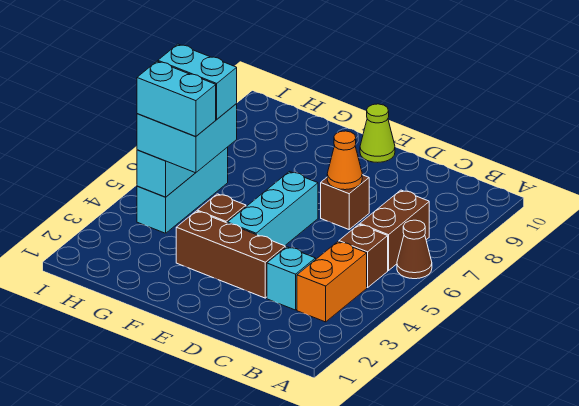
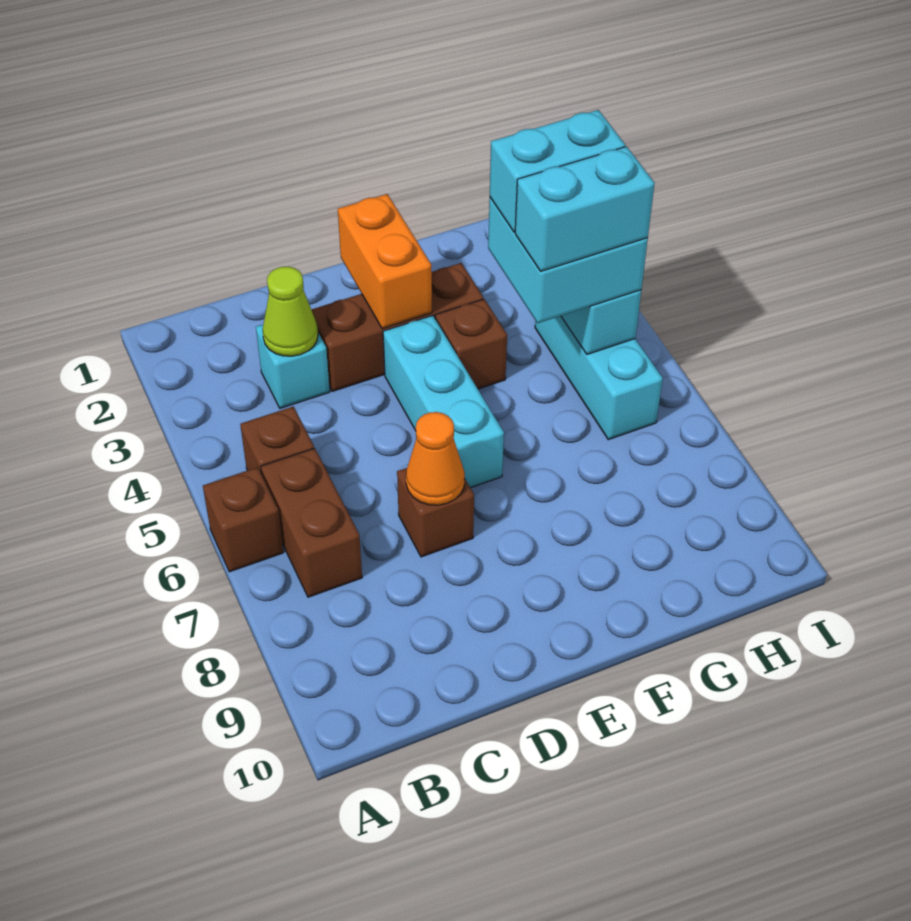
brown cone A6 level 1 -> brown brick A6 level 1
orange brick B3:B4 level 1 -> orange brick E2:E3 level 2
lime cone E10 level 1 -> lime cone C3 level 2

